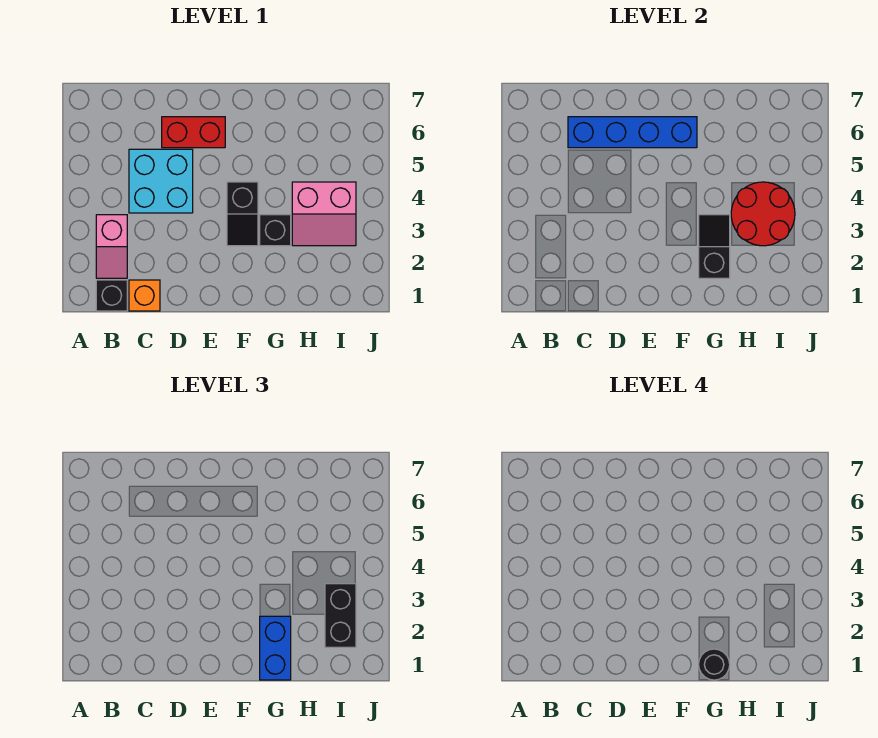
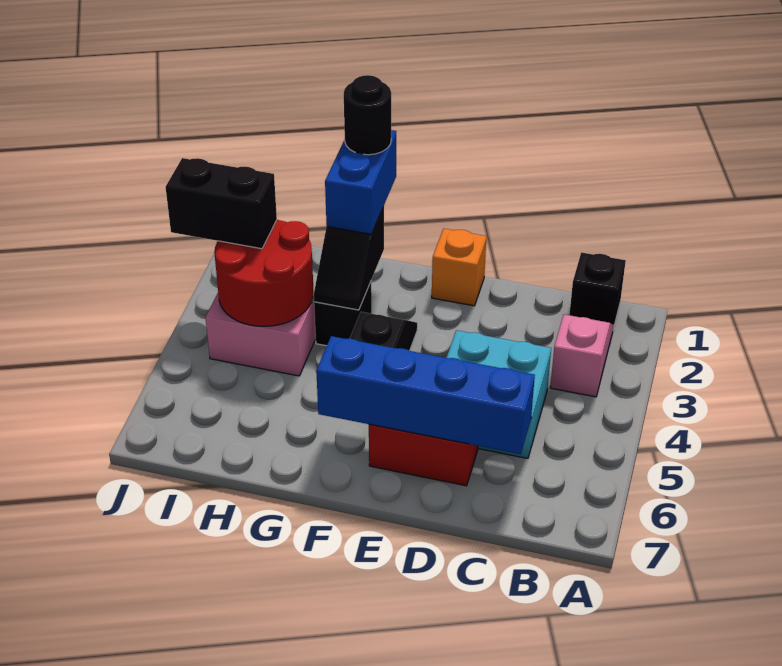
orange brick C1 level 1 -> orange brick E1 level 1
black brick I2:I3 level 3 -> black brick I3:J3 level 3

